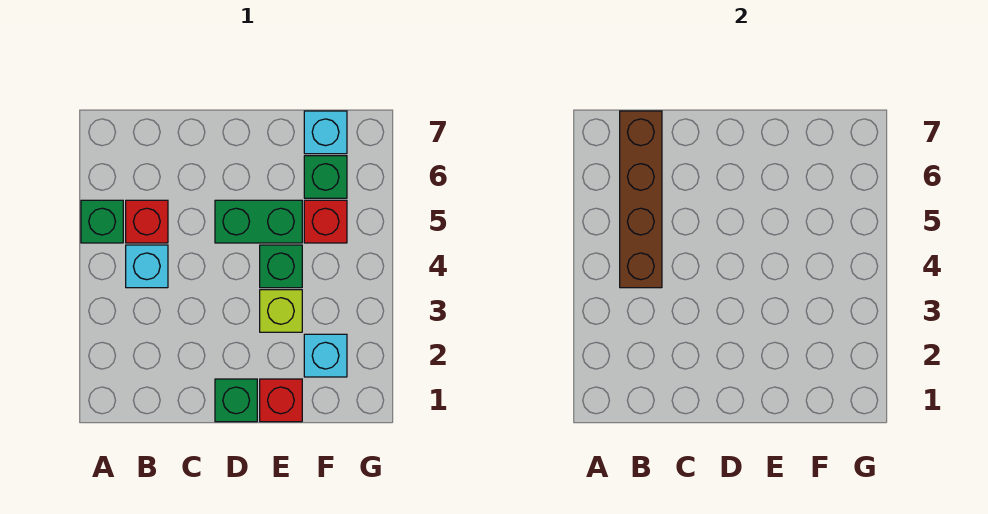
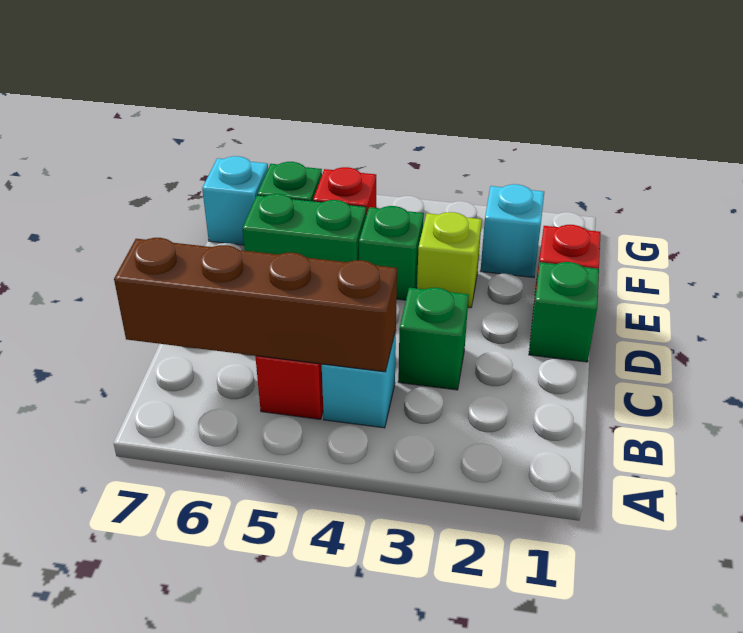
green brick A5 level 1 -> green brick C3 level 1
green brick D5:E5 level 1 -> green brick E5:E6 level 1

